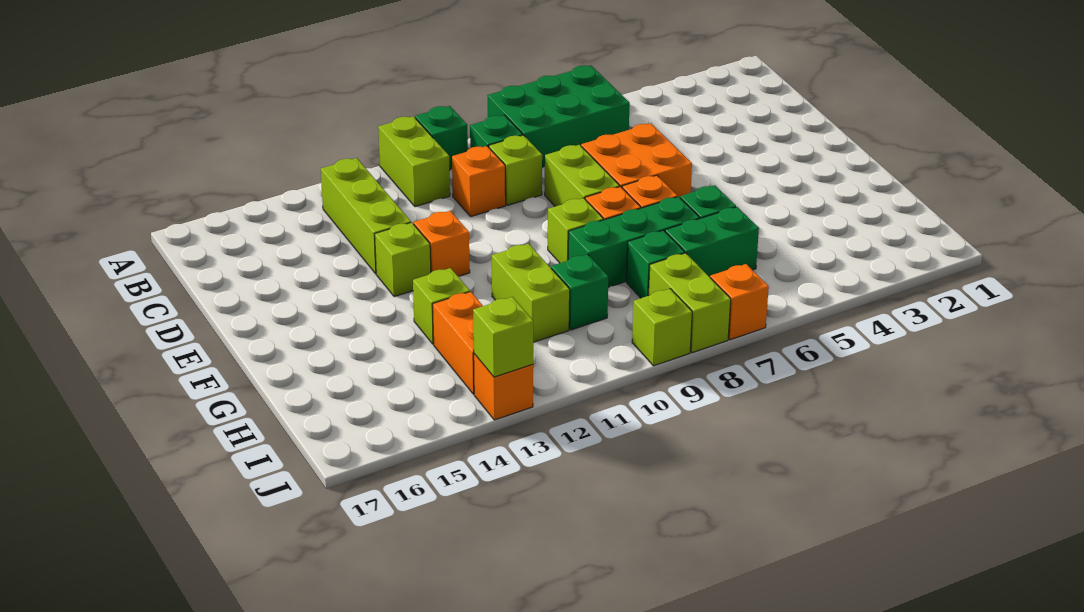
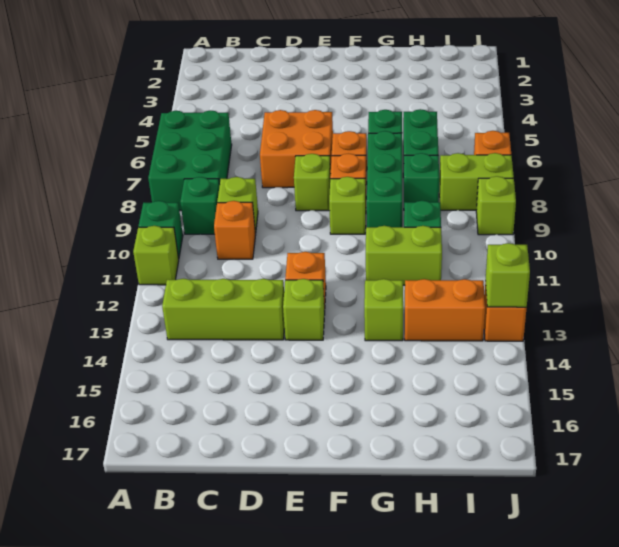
lime brick A11:B11 level 1 -> lime brick A11 level 1
lime brick D8:E8 level 1 -> lime brick E8 level 1

